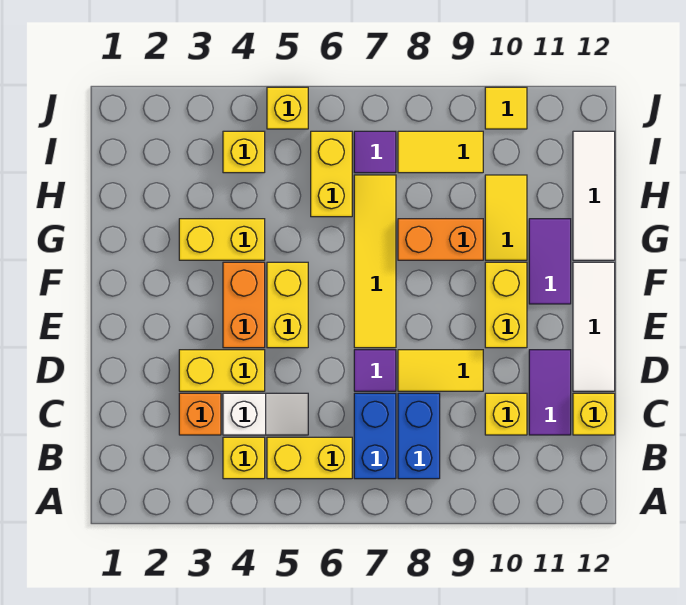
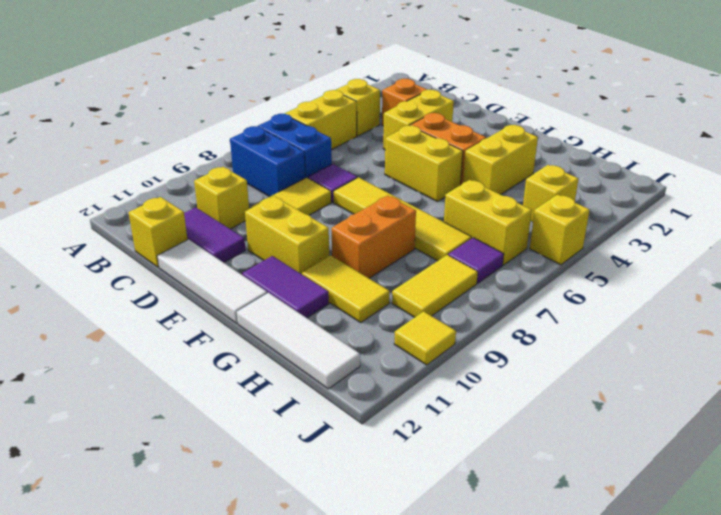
white slope C4:C5 level 1 top 4 -> none

